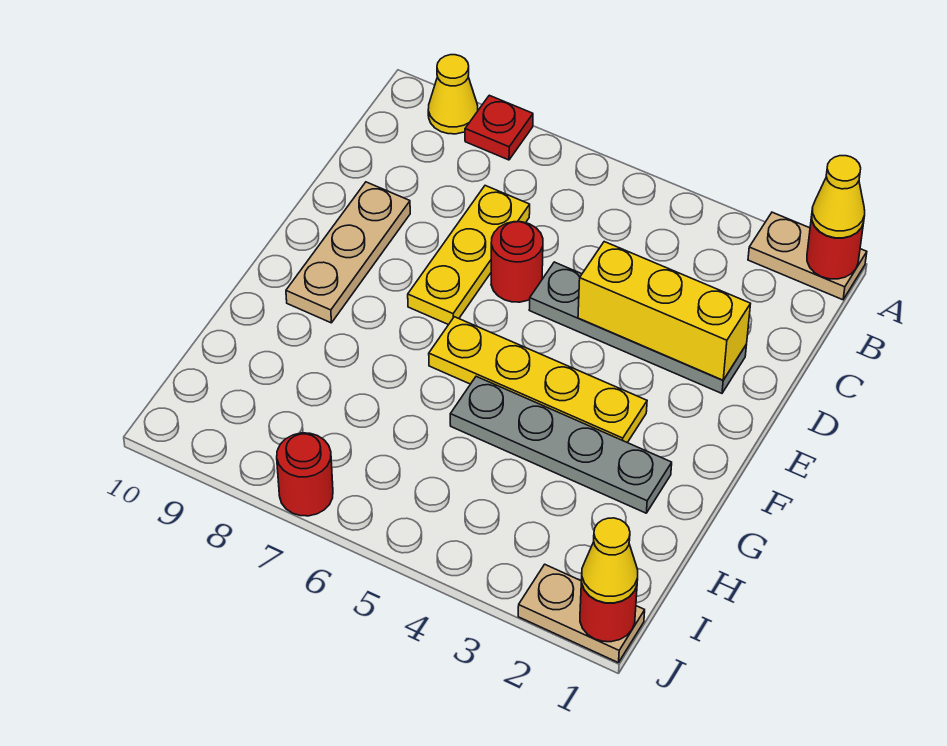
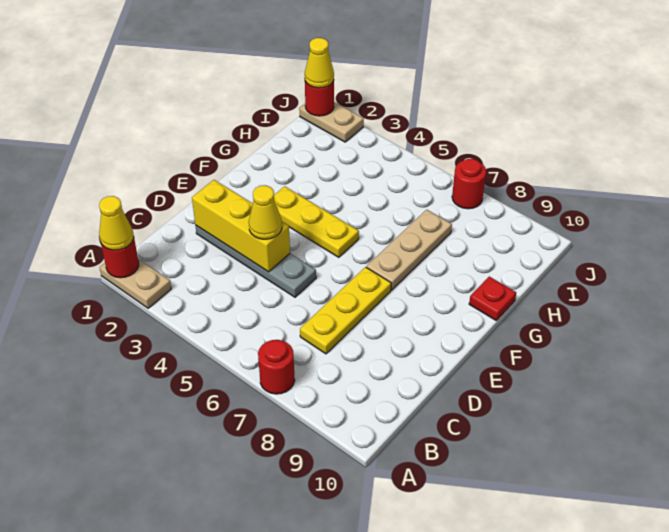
red plate A8 level 1 -> red plate G10 level 1
yellow cone A9 level 1 -> yellow cone D4 level 3
red round brick D6 level 1 -> red round brick A7 level 1
tan plate D9:F9 level 1 -> tan plate F7:H7 level 1
yellow plate F3:F6 level 1 -> yellow plate F3:F5 level 1
grey plate G2:G5 level 1 -> none

